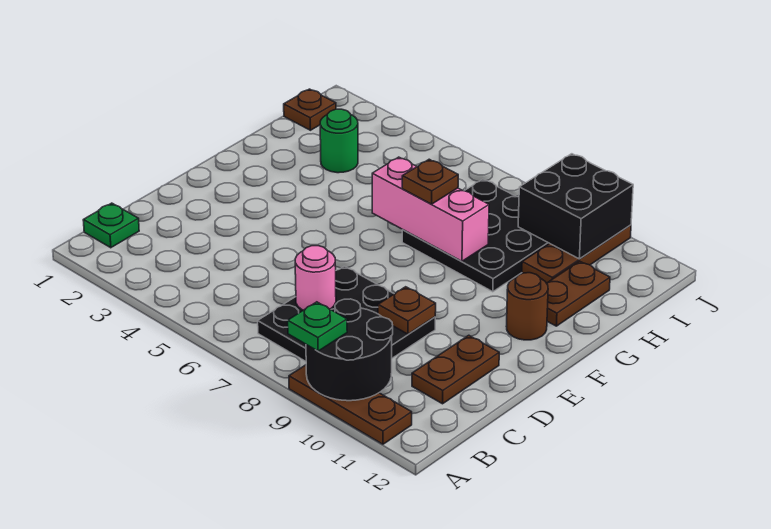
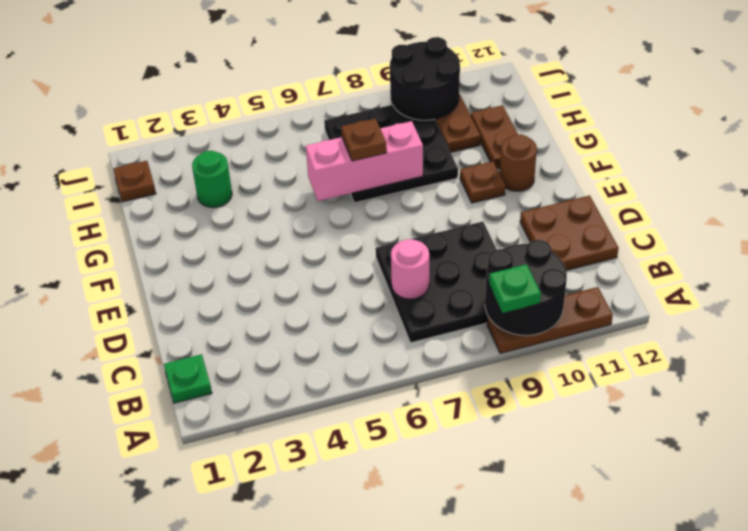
brown plate C11:D11 level 1 -> brown plate C11:D12 level 1
brown plate D9 level 2 -> brown plate F10 level 1
black brick I9:J10 level 2 -> black round brick I9:J10 level 2

